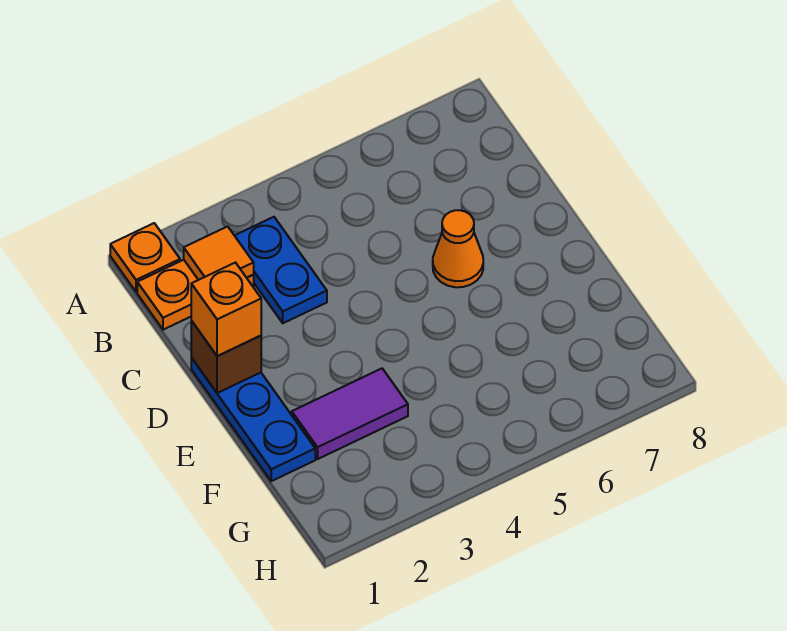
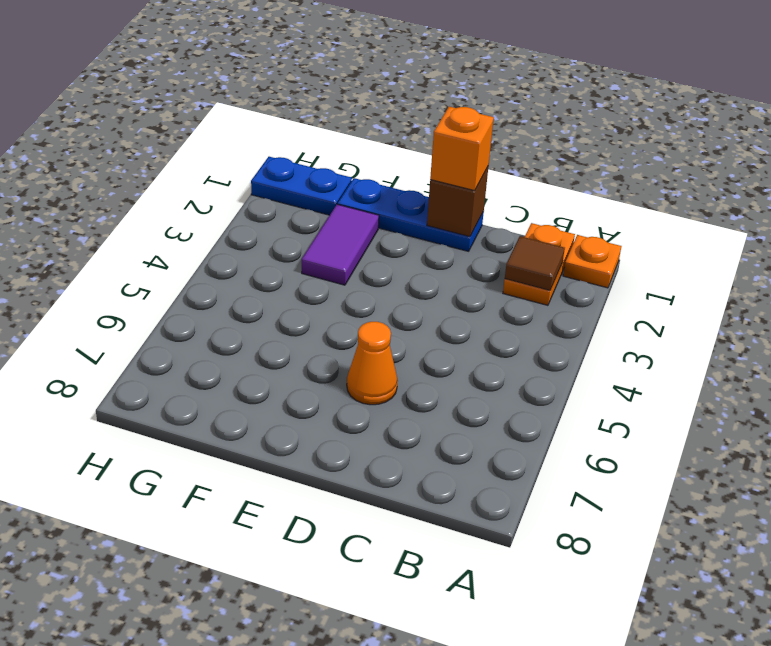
orange tile B2 level 2 -> brown tile B2 level 2
blue plate B3:C3 level 1 -> blue plate G1:H1 level 1

